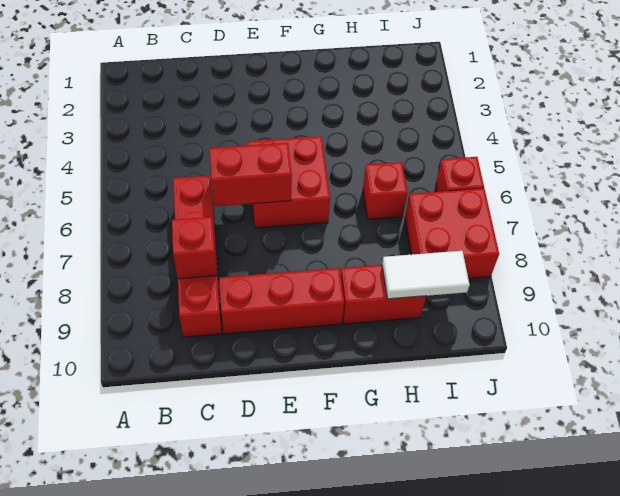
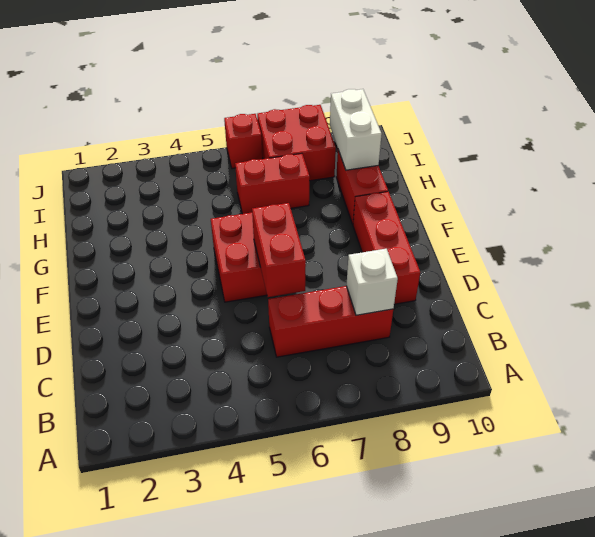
red brick C6:C9 level 1 -> red brick C6:C8 level 1
red brick C8 level 2 -> white brick C8 level 2
red brick H6 level 1 -> red brick H6:H7 level 1
white tile H9:I9 level 2 -> white brick H9:I9 level 2

